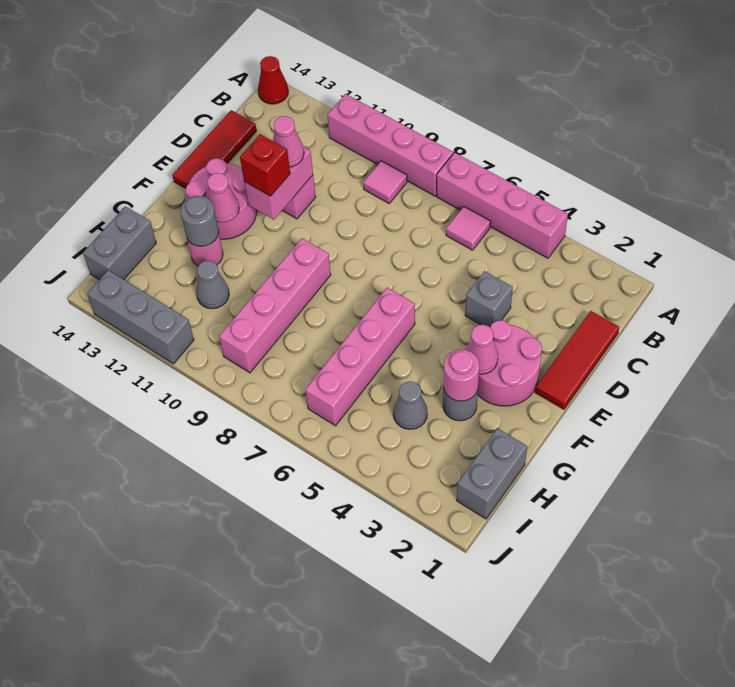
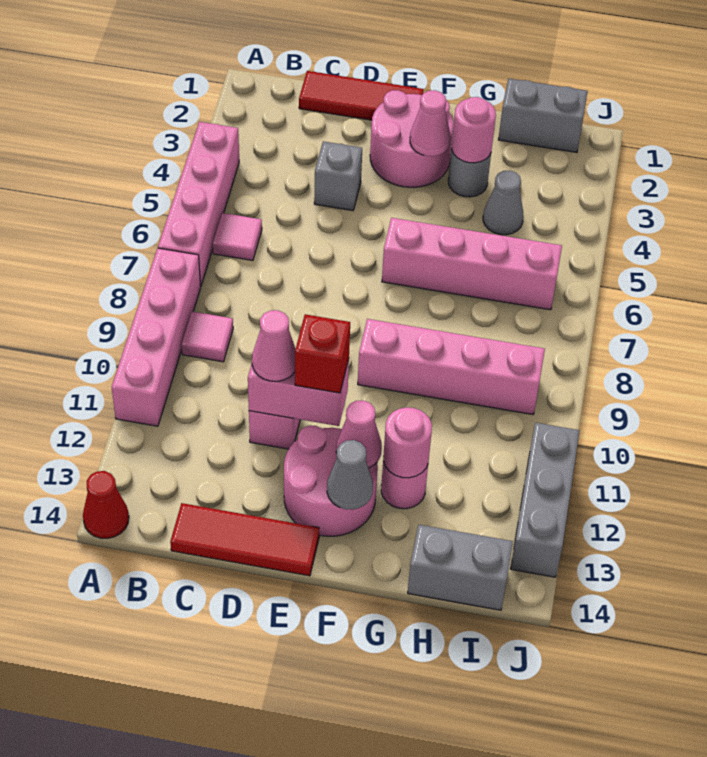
grey round brick G12 level 2 -> pink round brick G12 level 2
grey cone H11 level 1 -> grey cone F13 level 2

